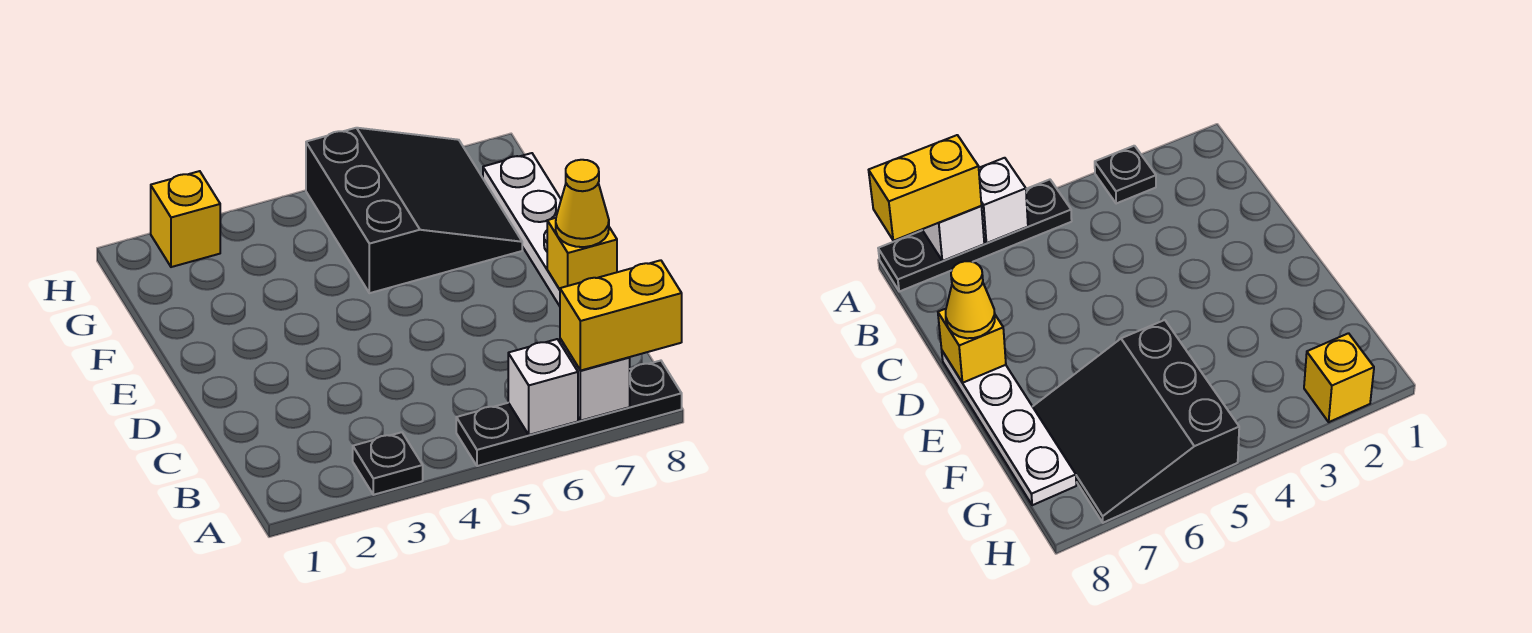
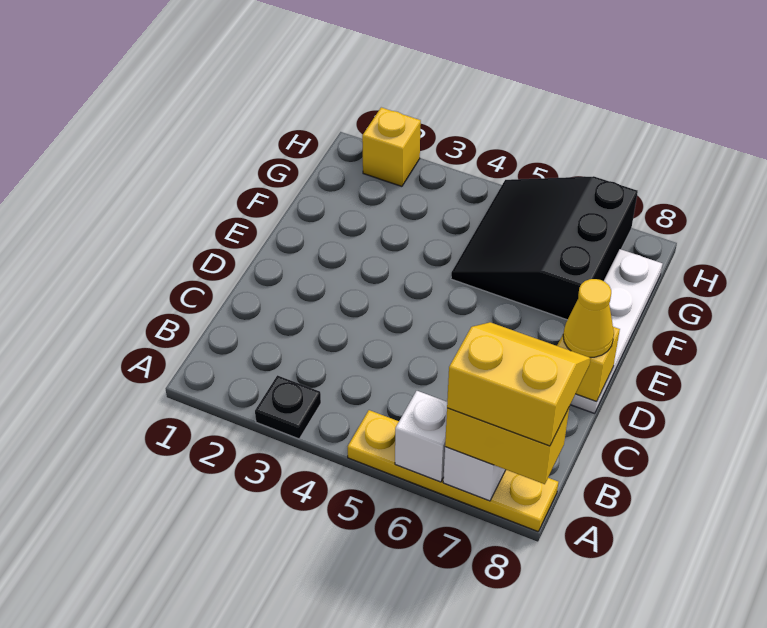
black plate A5:A8 level 1 -> yellow plate A5:A8 level 1
none -> yellow slope A7:B8 level 4 top A
black slope F5:H7 level 1 top 5 -> black slope F5:H7 level 1 top 7

